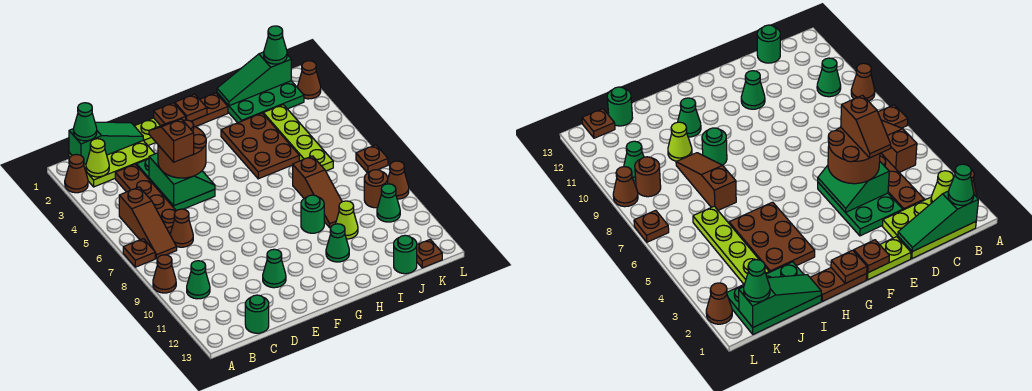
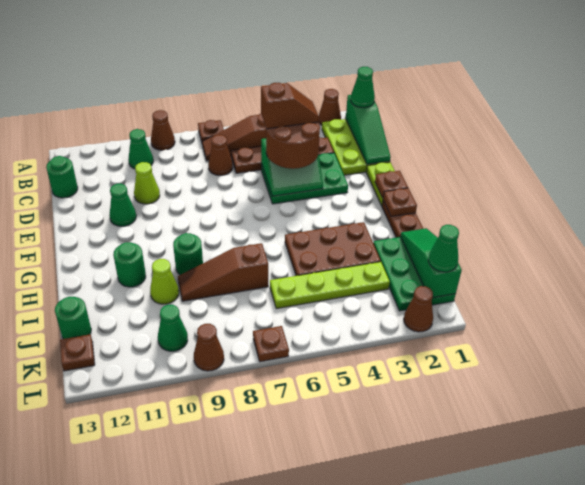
lime cone B2 level 2 -> lime cone D10 level 1
green cone H11 level 1 -> green round brick H11 level 1
brown round brick K9 level 1 -> none

